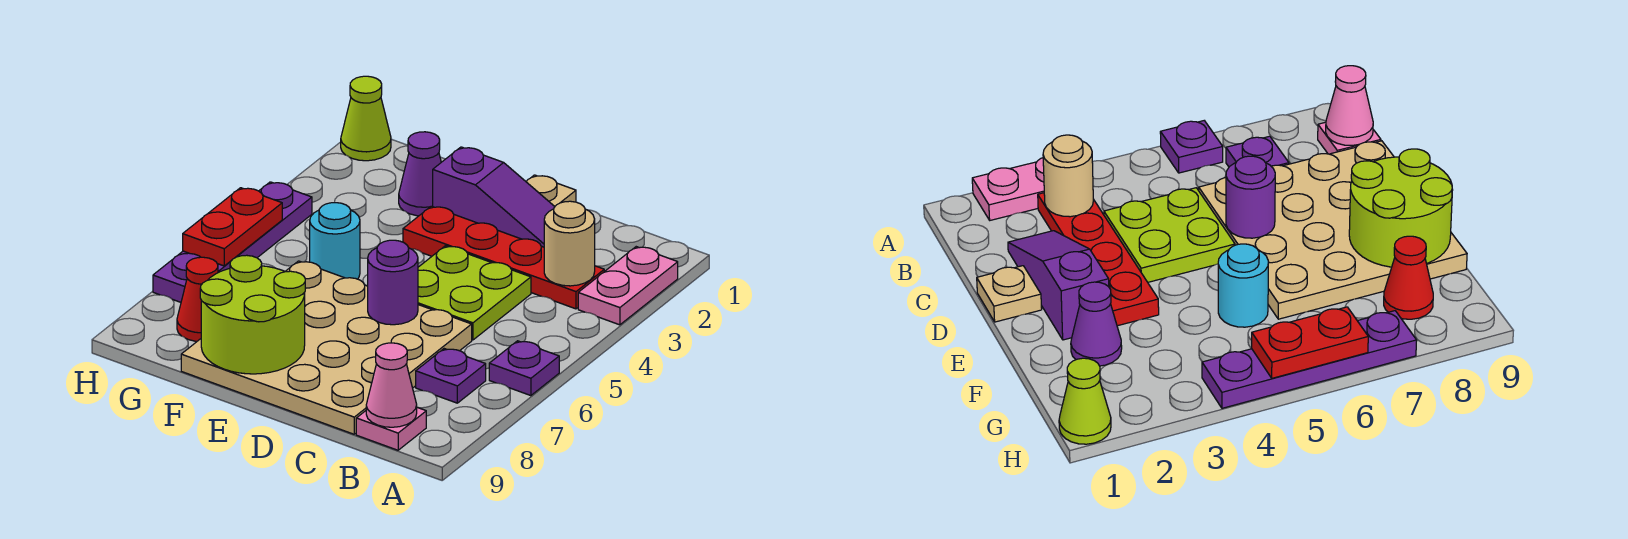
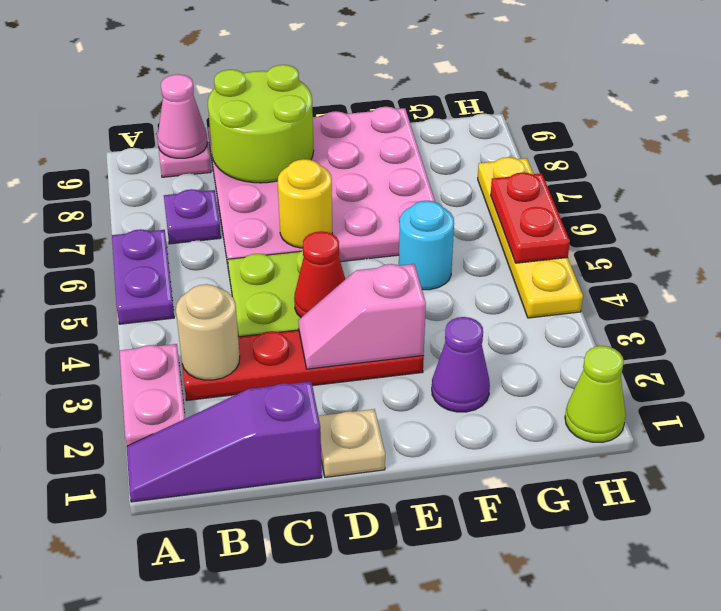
purple plate A6 level 1 -> purple plate A5:A6 level 1
purple slope C2:E2 level 1 top E -> purple slope A1:C1 level 1 top C
tan plate C6:F9 level 1 -> pink plate C6:F9 level 1
none -> pink slope D3:E3 level 2 top E
purple round brick D6 level 2 -> yellow round brick D6 level 2
lime round brick E8:F9 level 2 -> lime round brick C8:D9 level 2
red cone G8 level 1 -> red cone D4 level 2
purple plate H4:H7 level 1 -> yellow plate H4:H7 level 1

